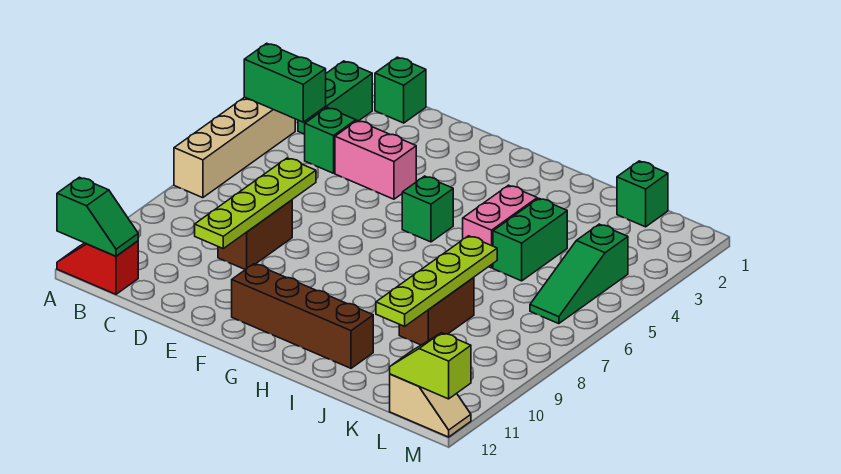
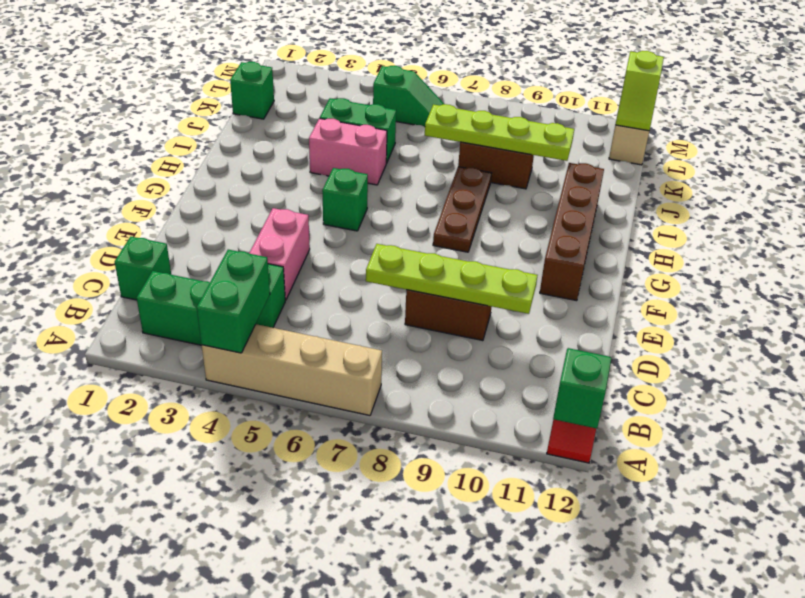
none -> brown plate G8:I8 level 1
green slope L4:L6 level 1 top 4 -> green slope L5:L6 level 1 top 5

